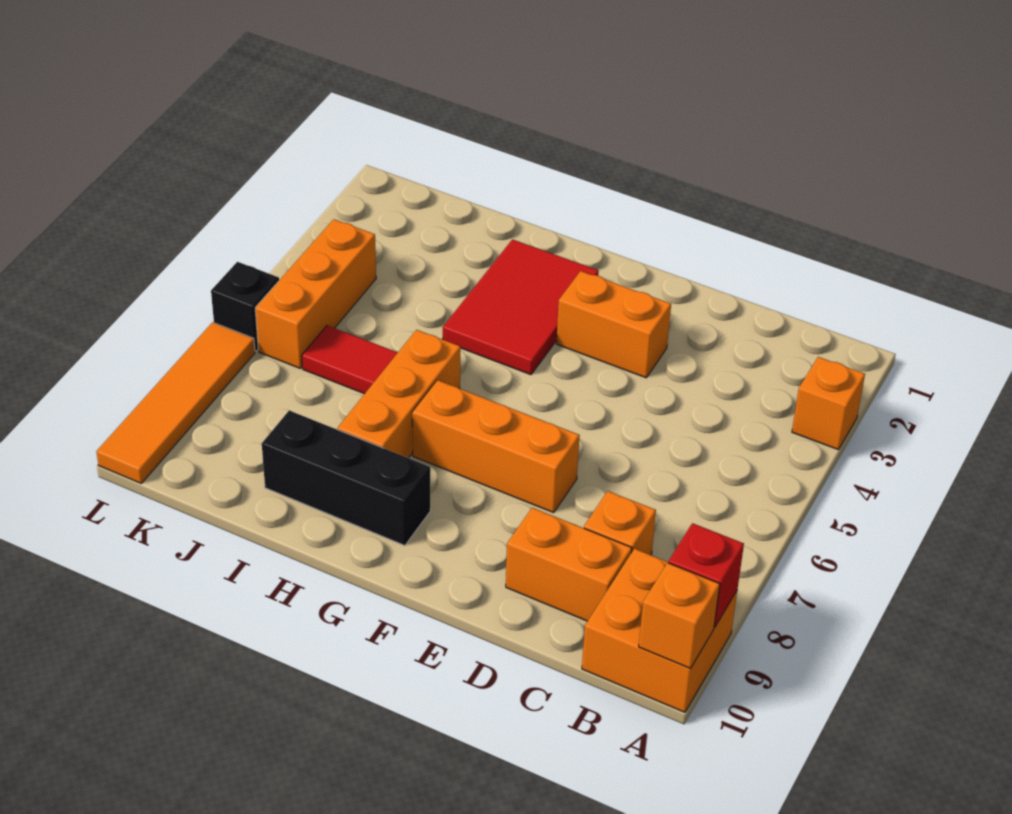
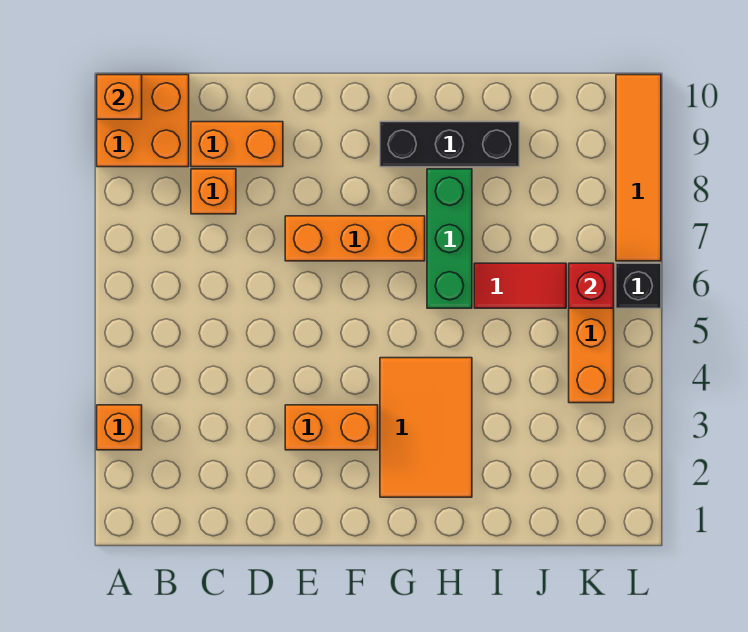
red brick A9 level 2 -> red brick K6 level 2
red tile G2:H4 level 1 -> orange tile G2:H4 level 1
orange brick H6:H8 level 1 -> green brick H6:H8 level 1

